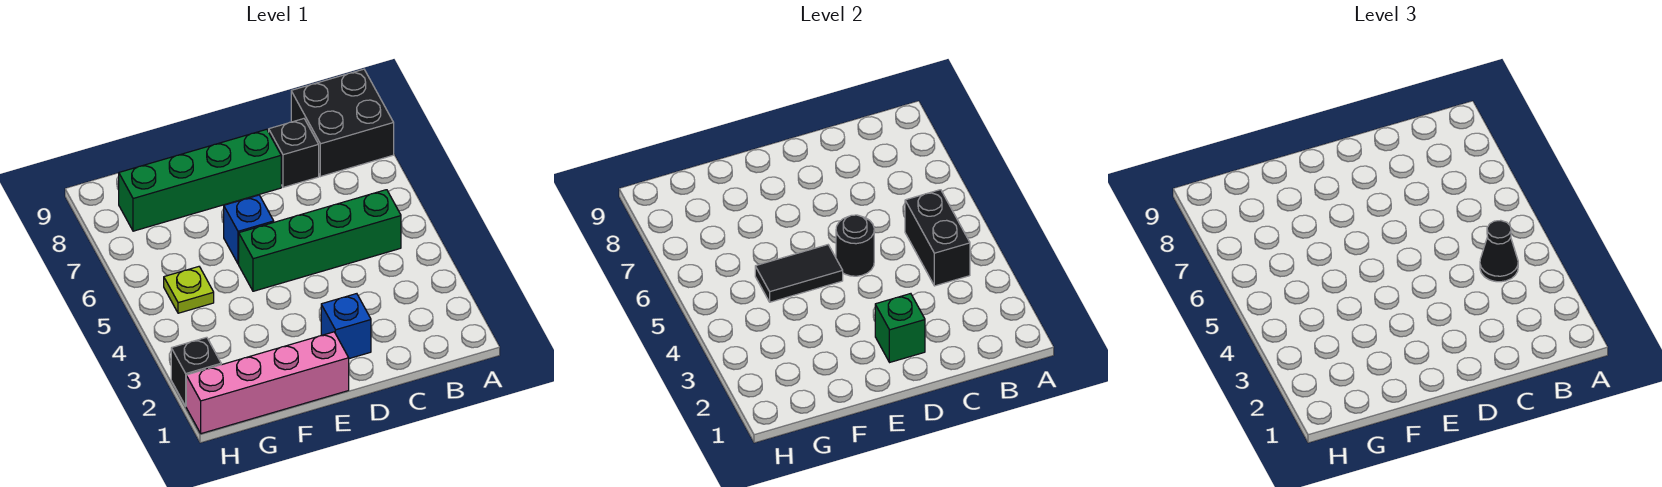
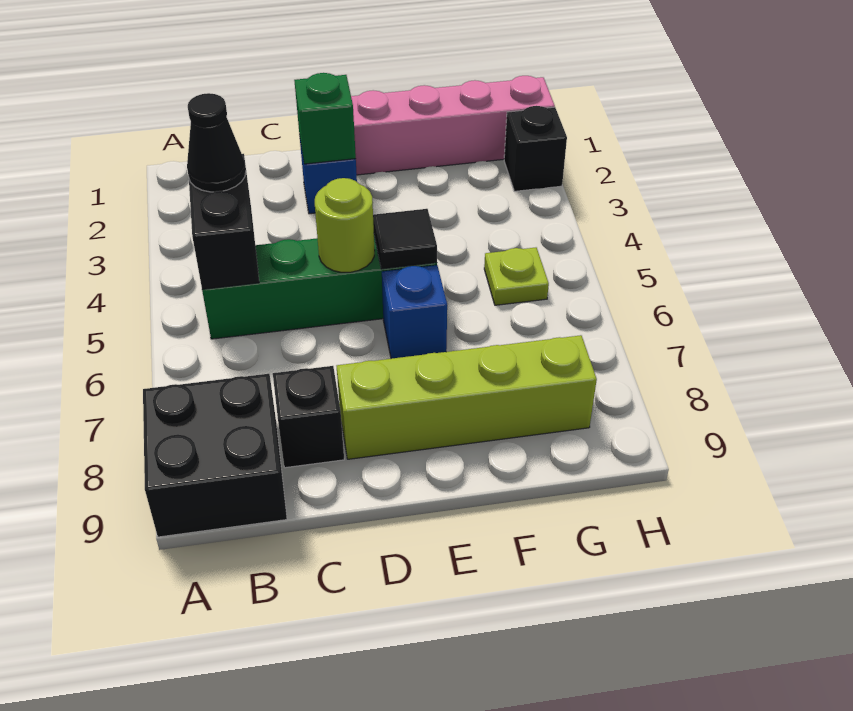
black round brick D5 level 2 -> lime round brick D5 level 2
green brick D8:G8 level 1 -> lime brick D8:G8 level 1
black tile E5:F5 level 2 -> black tile E5 level 2

